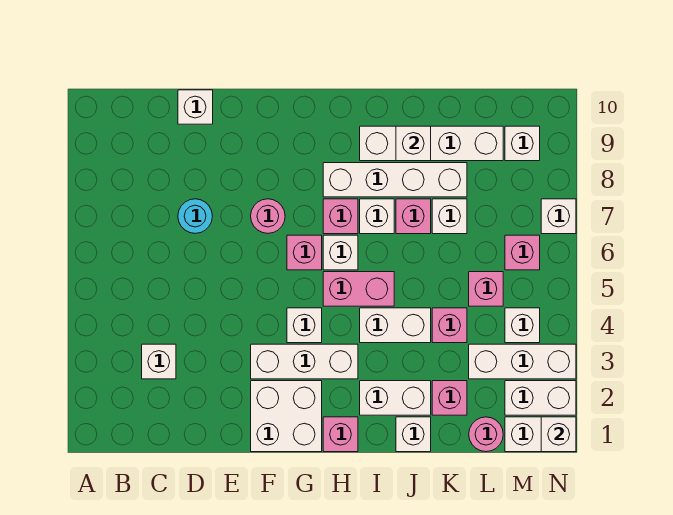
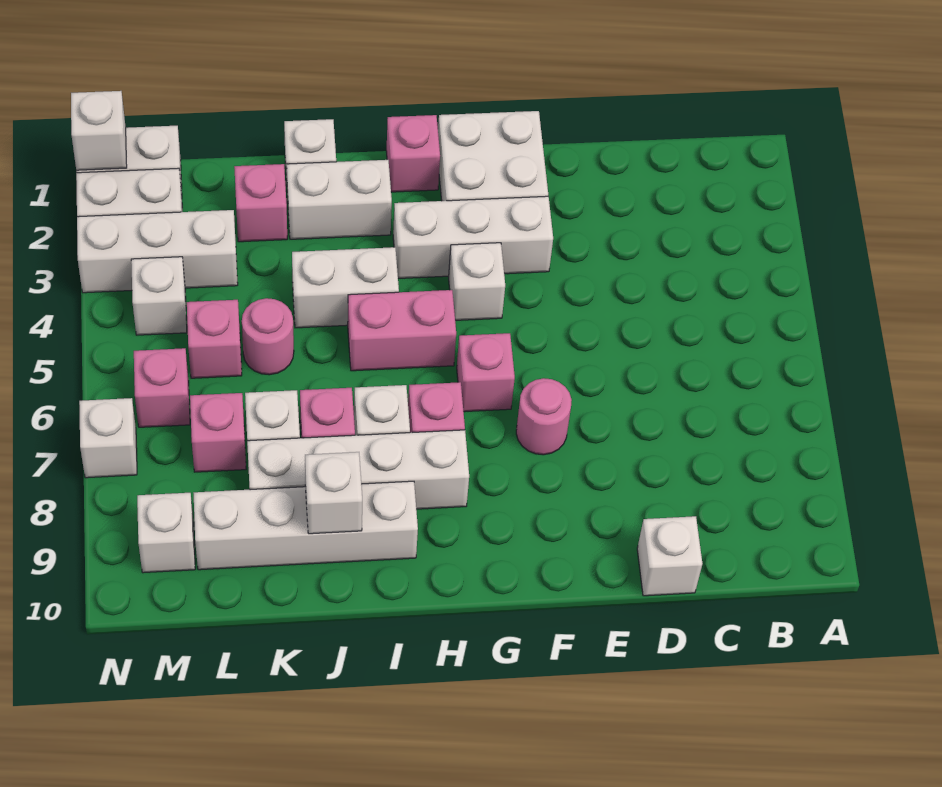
white brick C3 level 1 -> none
cyan round brick D7 level 1 -> none
white brick H6 level 1 -> none
pink brick K4 level 1 -> pink brick L7 level 1
pink round brick L1 level 1 -> pink round brick K5 level 1

